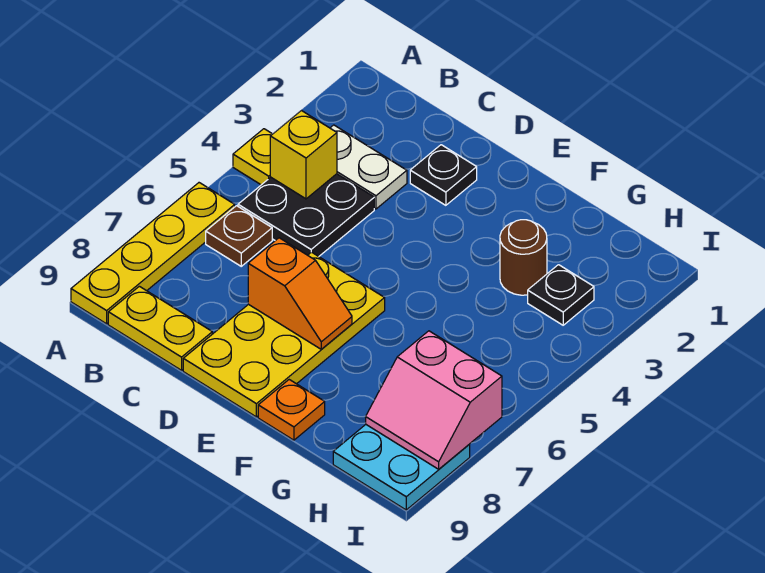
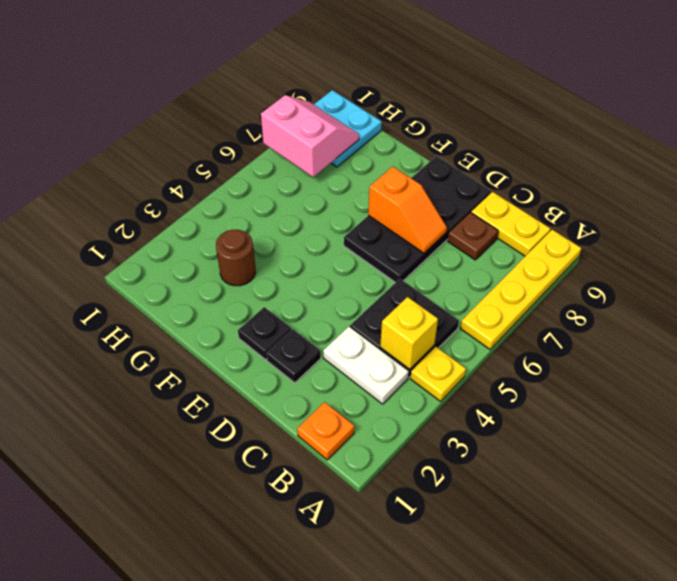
brown plate B6 level 1 -> brown plate C8 level 1
yellow plate D6:E9 level 1 -> black plate D6:E9 level 1
orange slope D7:E7 level 2 top D -> orange slope D7:E7 level 2 top E
orange plate F9 level 1 -> orange plate B1 level 1
black plate H3 level 1 -> black plate E2 level 1

